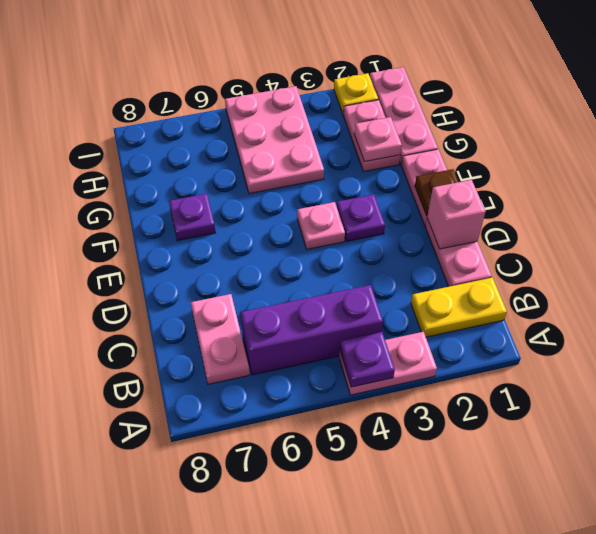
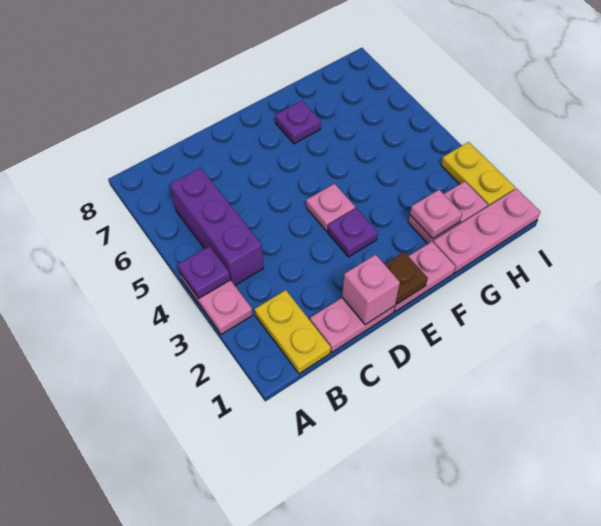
pink plate B7:C7 level 1 -> none
pink plate G4:I5 level 1 -> none
yellow plate I2 level 1 -> yellow plate I2:I3 level 1

